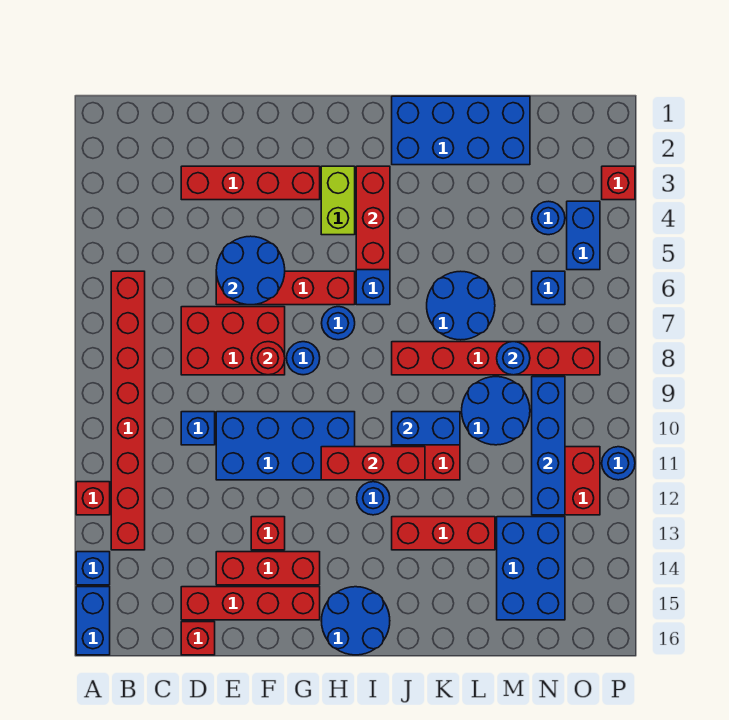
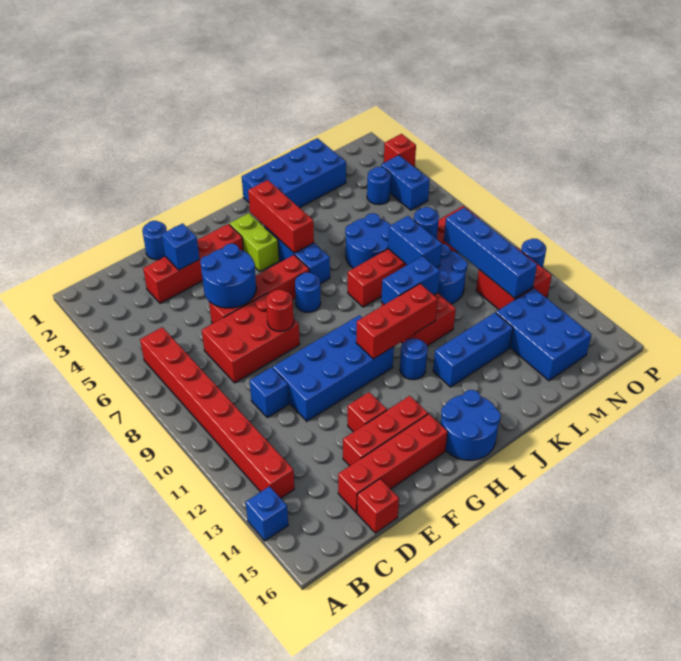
red brick A12 level 1 -> none
blue brick A15:A16 level 1 -> blue brick L8:L9 level 2
blue round brick G8 level 1 -> blue round brick E1 level 1
red brick J13:L13 level 1 -> blue brick J13:L13 level 1
blue brick N6 level 1 -> blue brick E3 level 2

